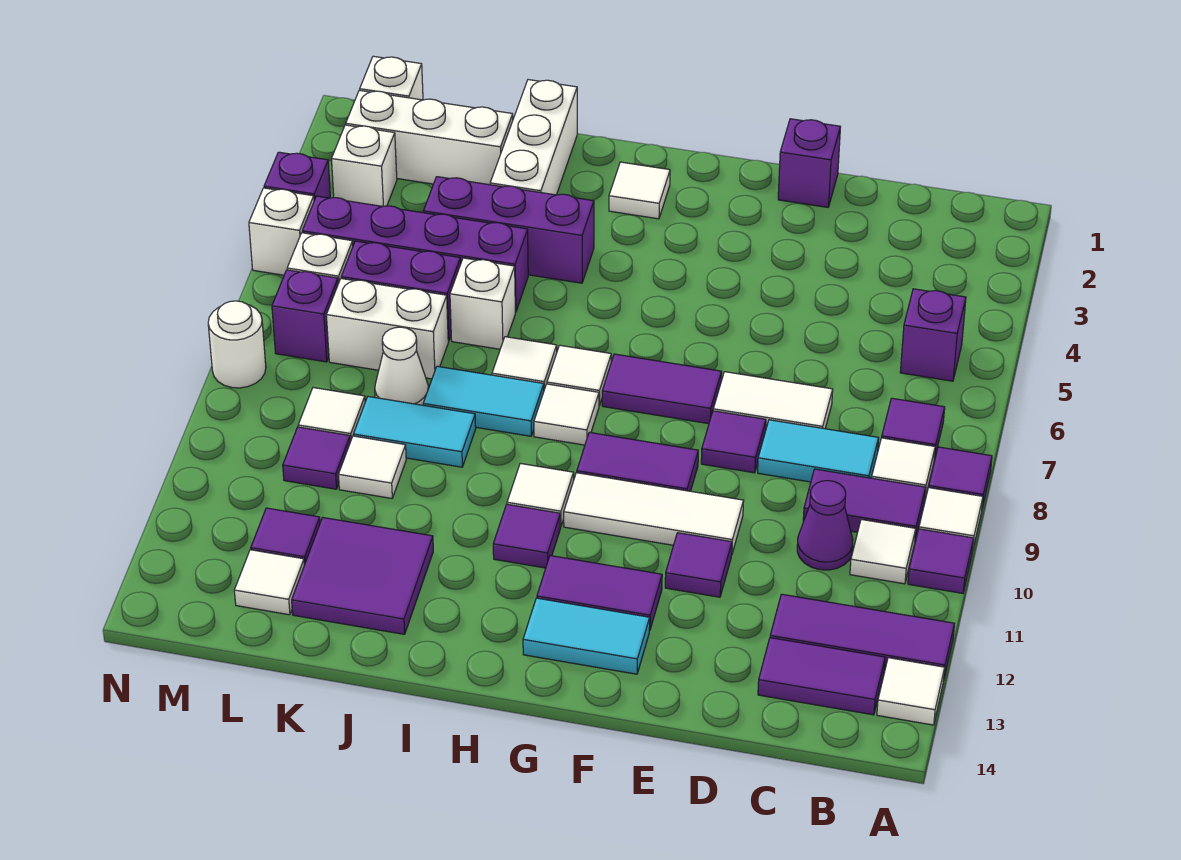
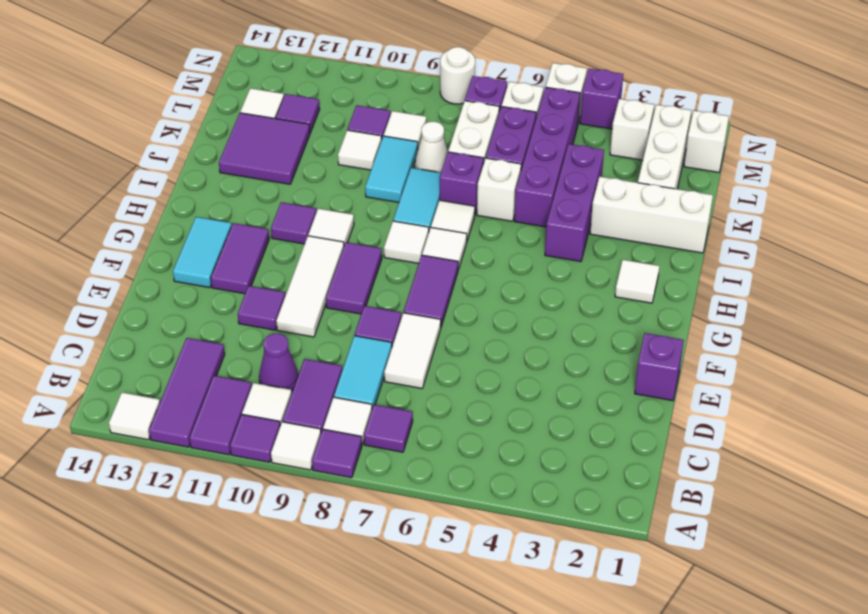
purple brick B5 level 1 -> purple brick J7 level 1
purple tile B13:C13 level 1 -> purple tile A11:B11 level 1

